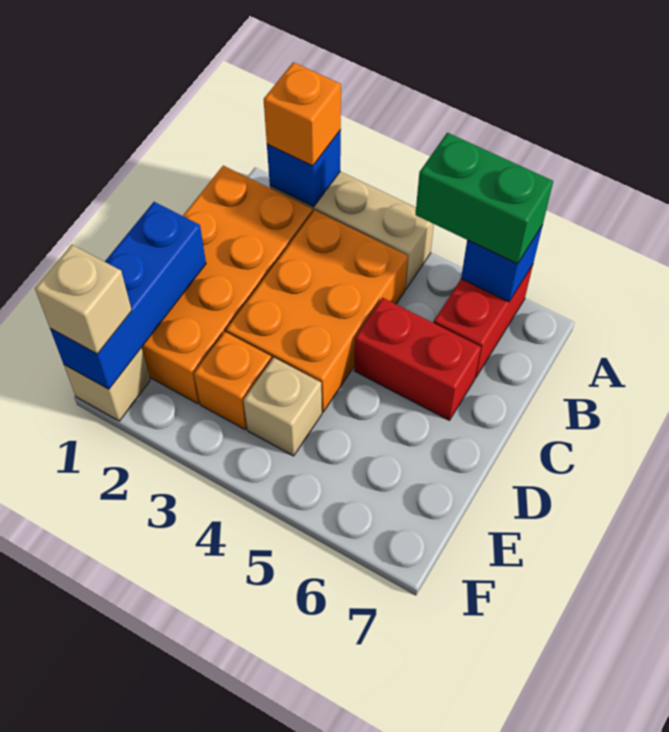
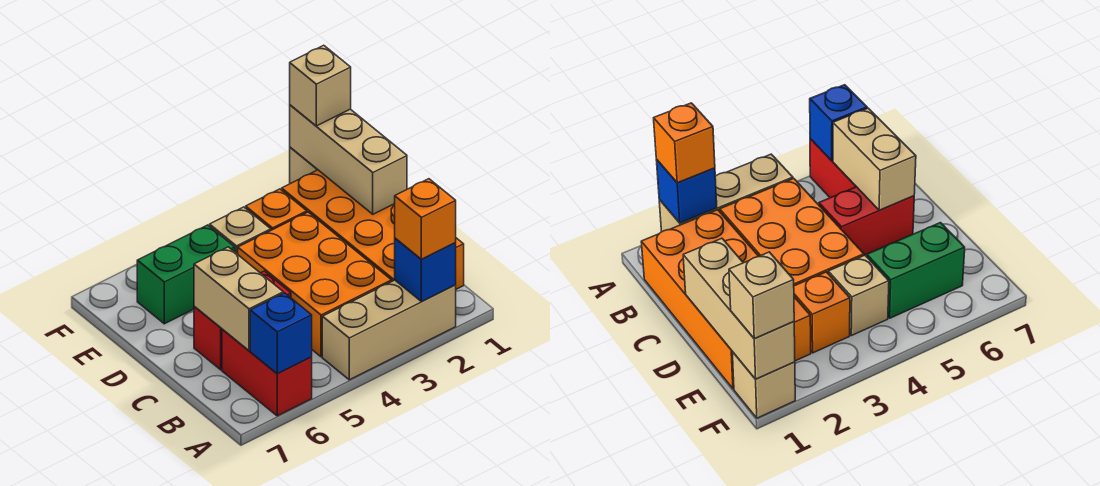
green brick A5:A6 level 3 -> green brick E5:E6 level 1
none -> tan brick B6:C6 level 2
blue brick D1:F1 level 2 -> tan brick D1:F1 level 2

